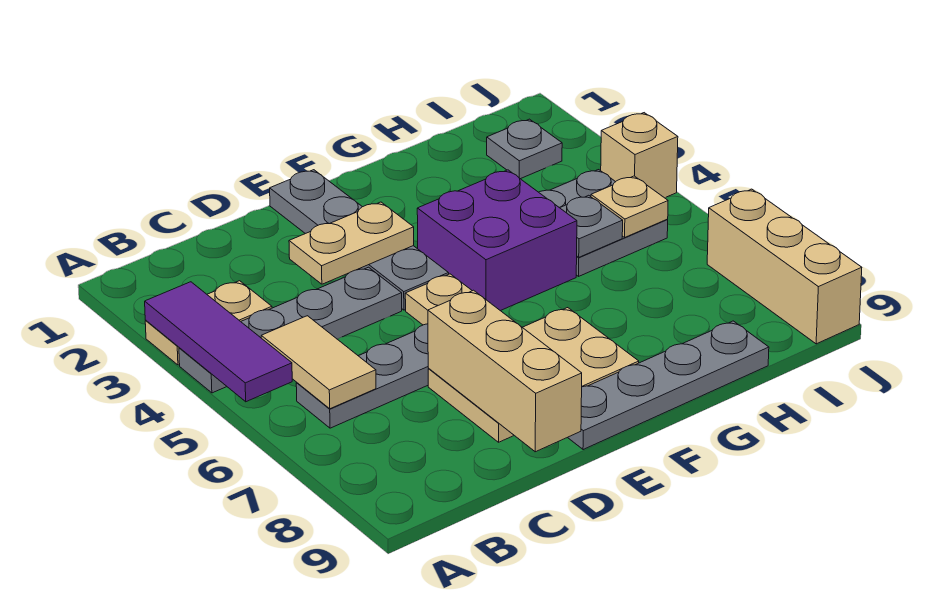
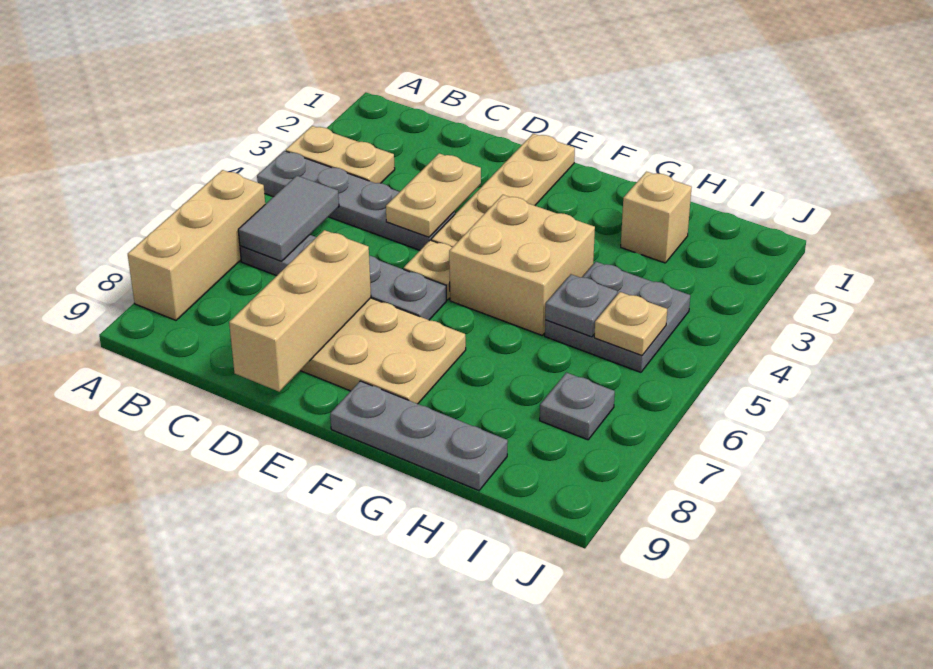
purple tile A3:A5 level 2 -> none
tan tile B5:B6 level 2 -> grey tile B5:B6 level 2
tan plate D3:E3 level 2 -> tan plate D3:D4 level 2
grey plate E1:E4 level 1 -> tan plate E1:E4 level 1
grey plate E9:H9 level 1 -> grey plate F9:H9 level 1
purple brick F4:G5 level 1 -> tan brick F4:G5 level 1
grey plate I2 level 1 -> grey plate I7 level 1
tan brick J4 level 1 -> tan brick H2 level 1
tan brick J7:J9 level 1 -> tan brick A6:A8 level 1

